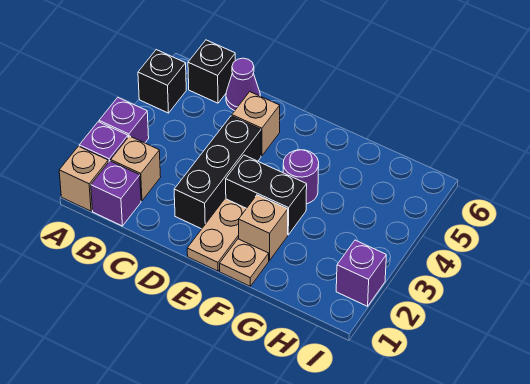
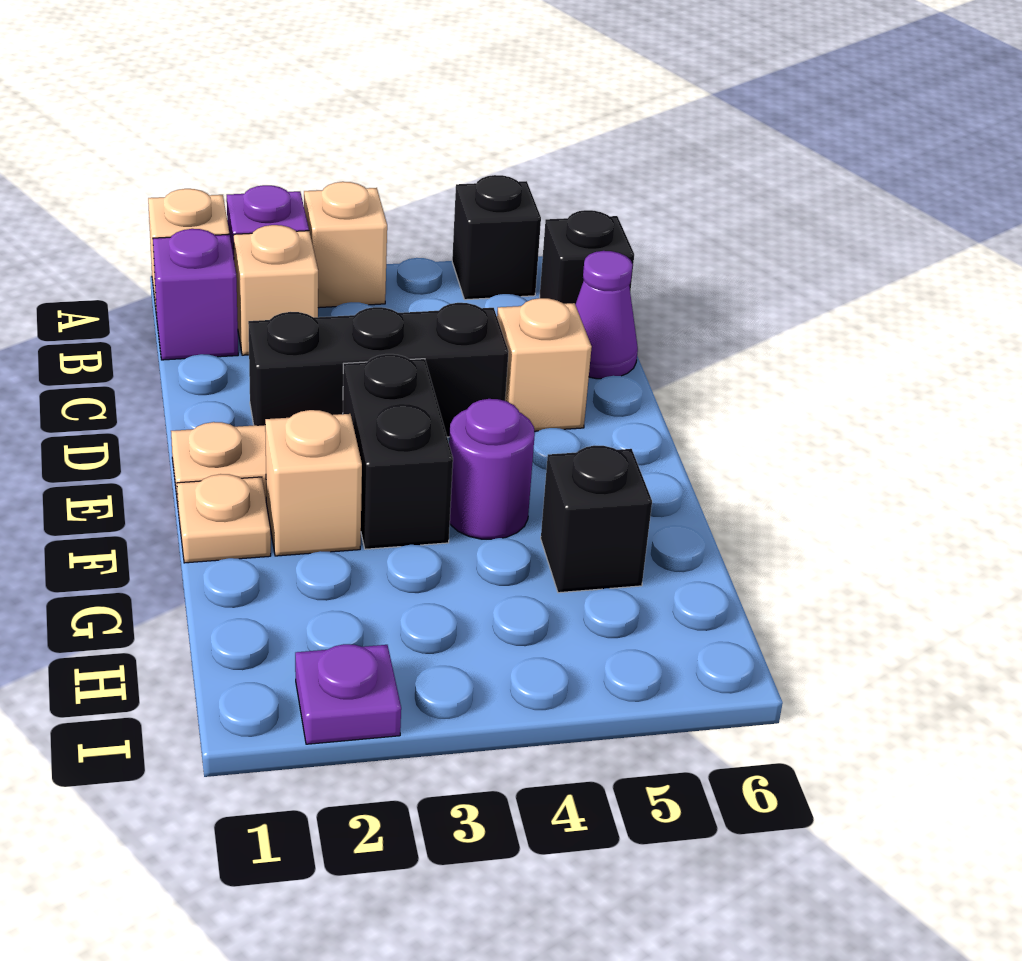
purple brick A3 level 1 -> tan brick A3 level 1
none -> black brick G5 level 1
purple brick I2 level 1 -> purple plate I2 level 1

